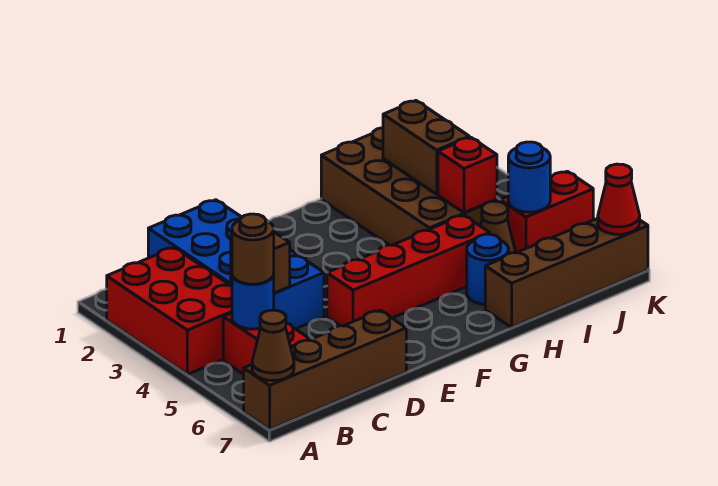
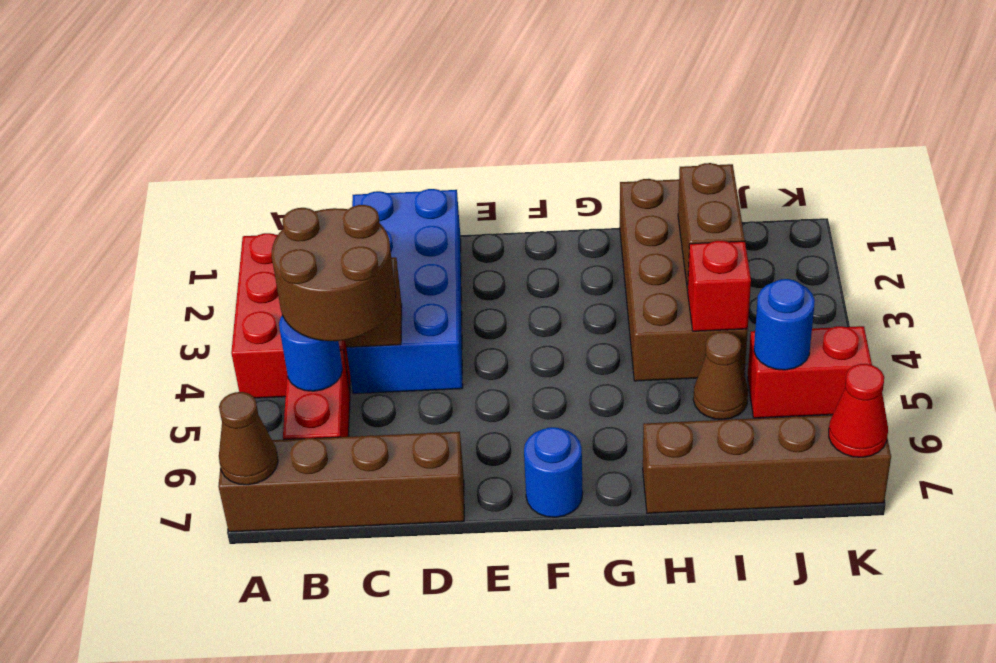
brown round brick B5 level 3 -> brown round brick B4:C5 level 3
red brick E5:H5 level 1 -> none
blue round brick H6 level 1 -> blue round brick F7 level 1

